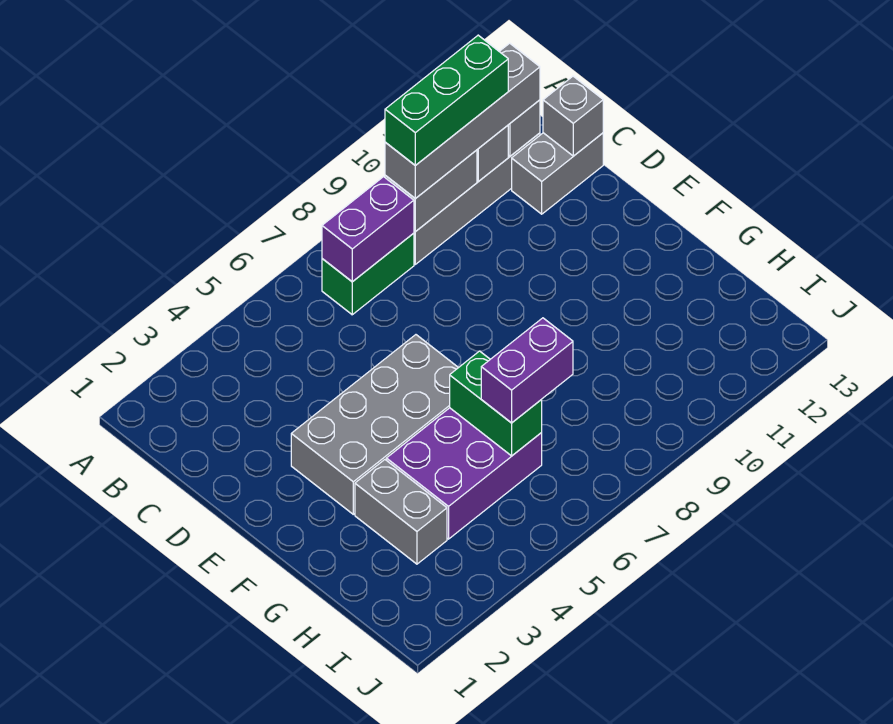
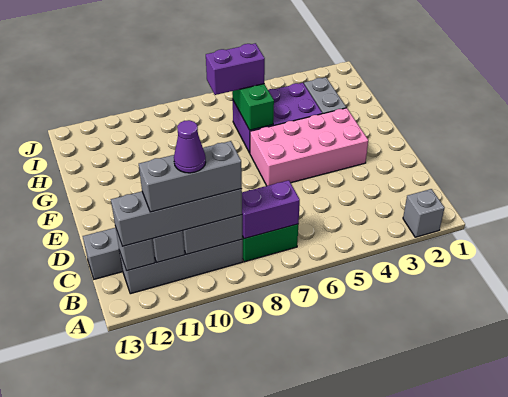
green brick B9:B11 level 4 -> grey brick B9:B11 level 4
none -> purple cone B10 level 5
grey brick C13 level 2 -> grey brick A2 level 1
grey brick E3:F6 level 1 -> pink brick E3:F6 level 1

